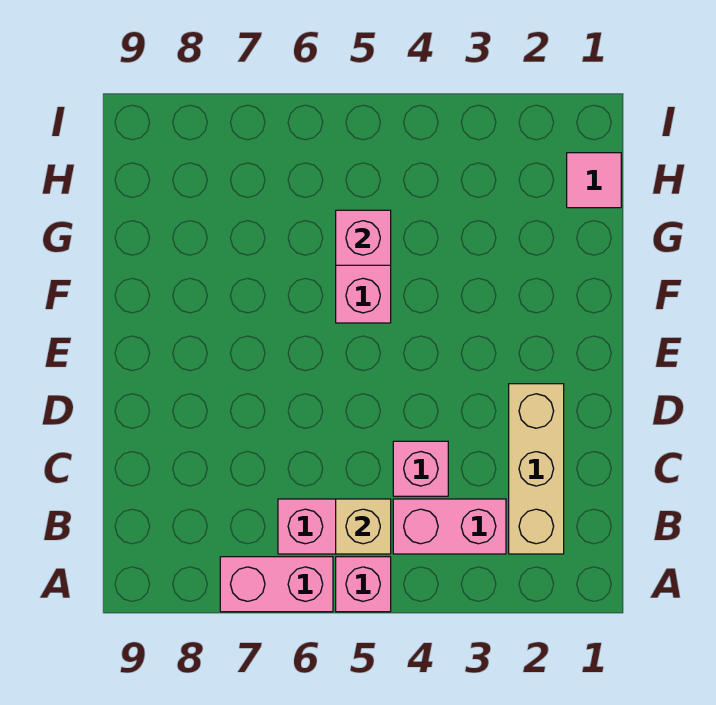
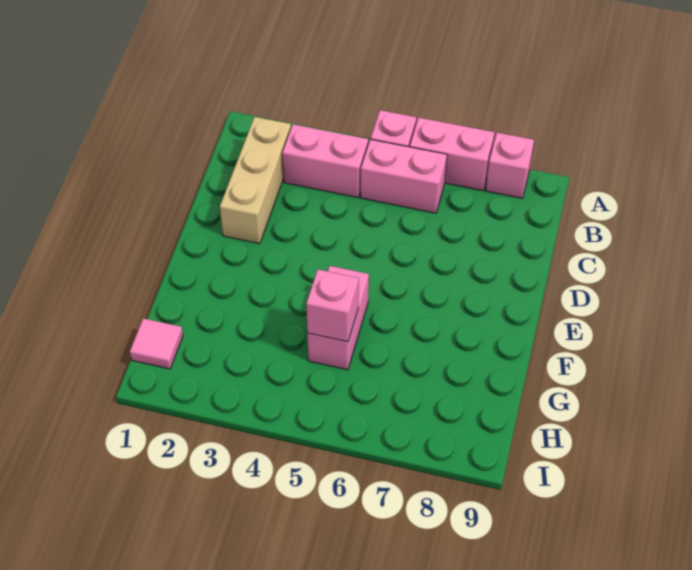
tan brick B5 level 2 -> none
pink brick C4 level 1 -> pink brick A8 level 1

